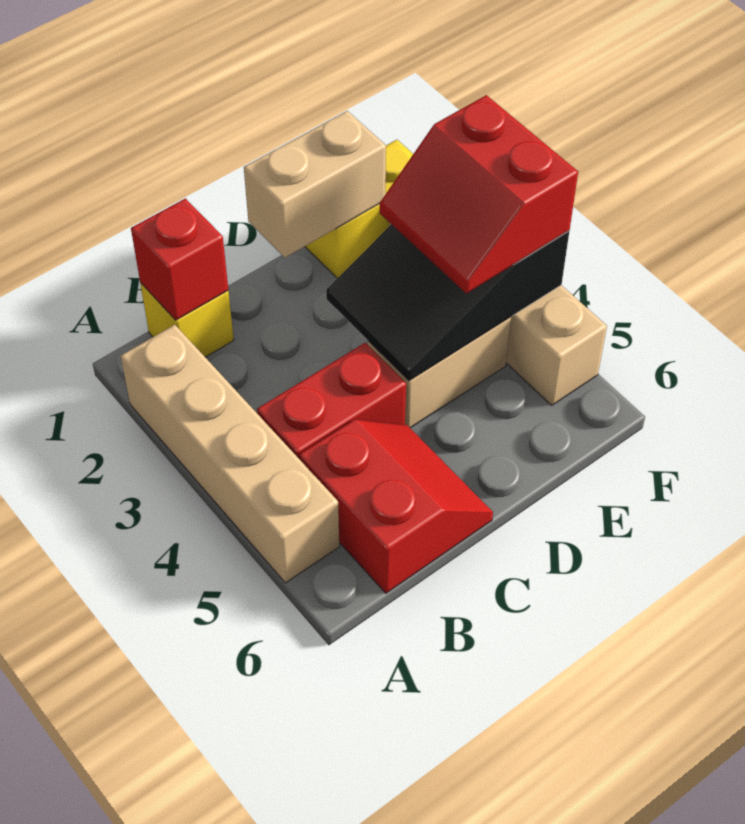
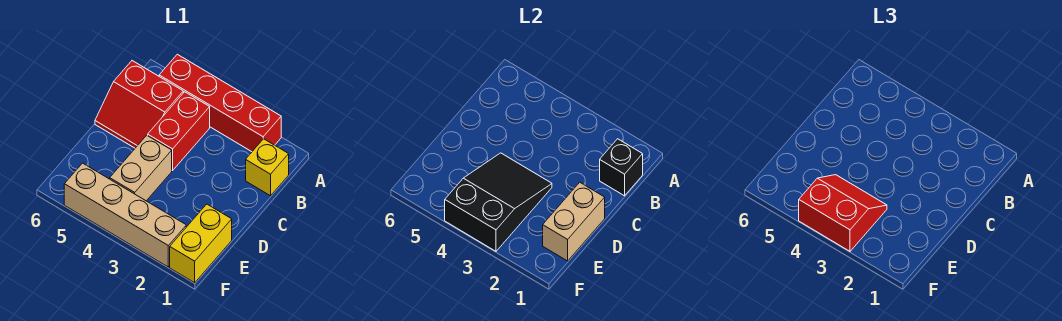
tan brick A2:A5 level 1 -> red brick A2:A5 level 1
red brick B1 level 2 -> black brick B1 level 2

